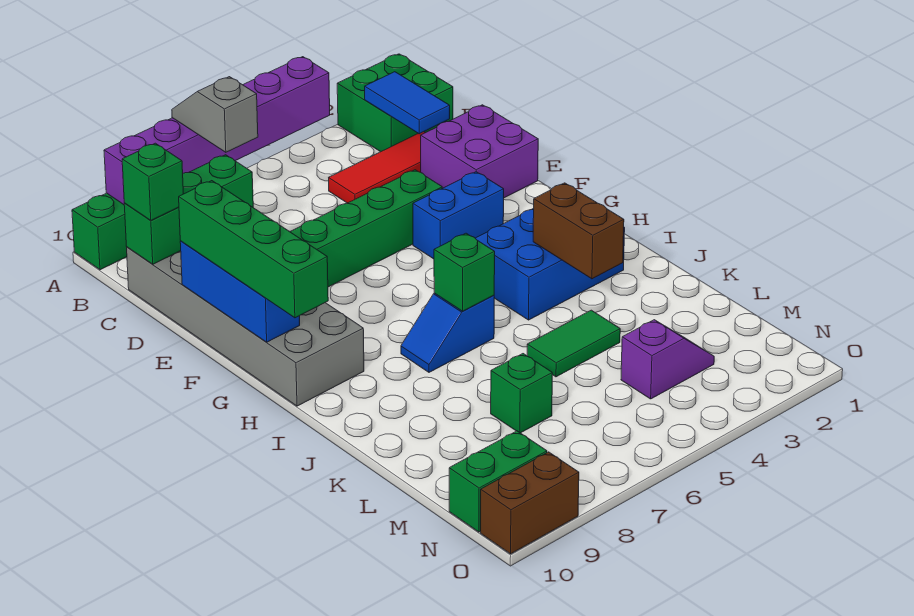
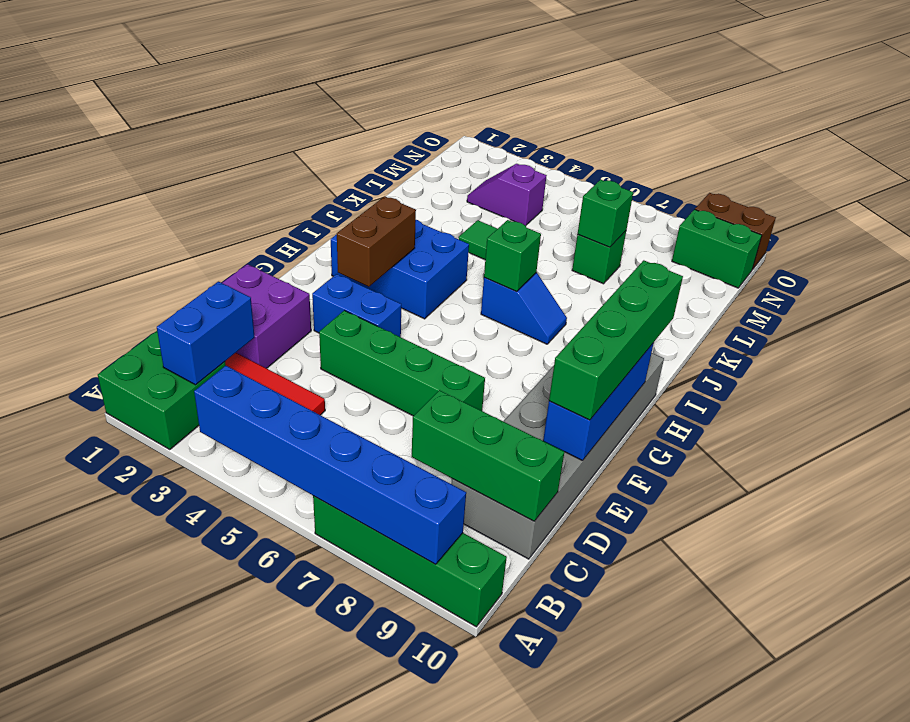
purple brick A4:A9 level 2 -> blue brick A4:A9 level 2
grey slope A7:B7 level 3 top B -> none
blue tile B2:C2 level 2 -> blue brick B2:C2 level 2
green brick C10 level 3 -> green brick L7 level 2
brown brick I3:J3 level 2 -> brown brick G3:H3 level 2

